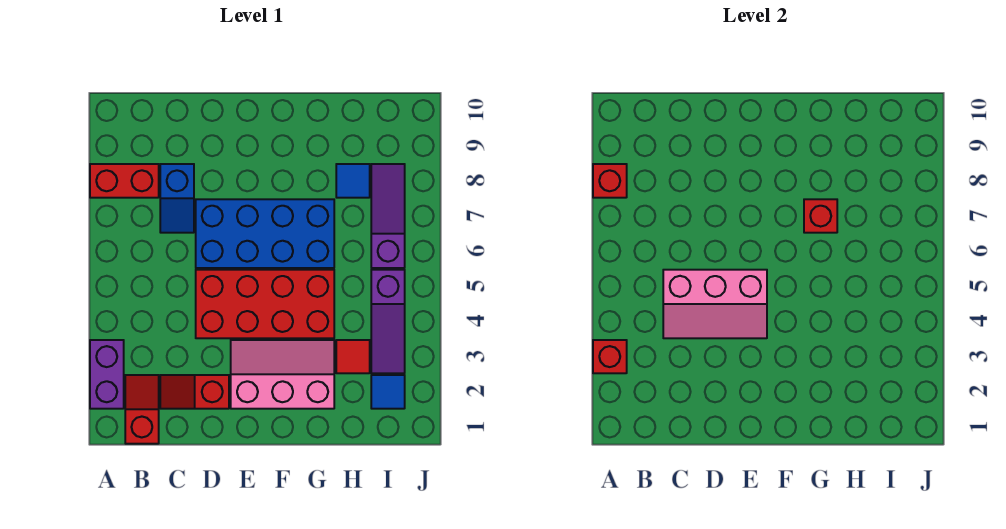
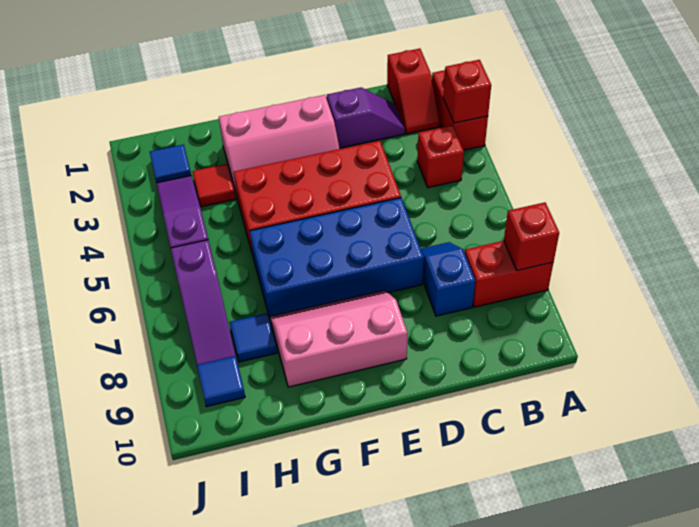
purple brick A2:A3 level 1 -> red brick A2:A3 level 1
red slope C2:D2 level 1 top D -> purple slope C2:D2 level 1 top D
pink slope C4:E5 level 2 top 5 -> pink slope E8:G9 level 1 top 9
red brick G7 level 2 -> red brick B4 level 1
none -> blue tile I9 level 1

